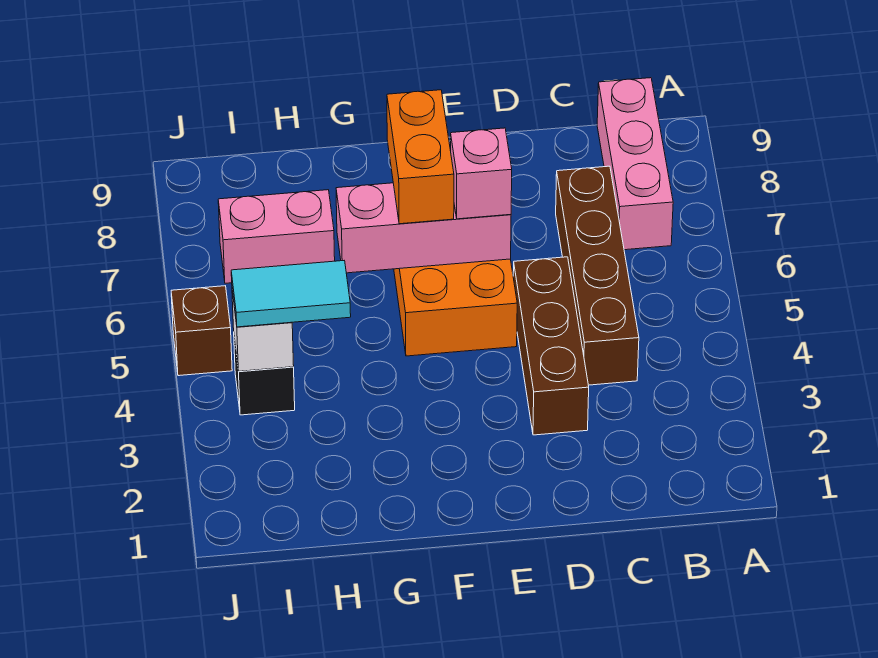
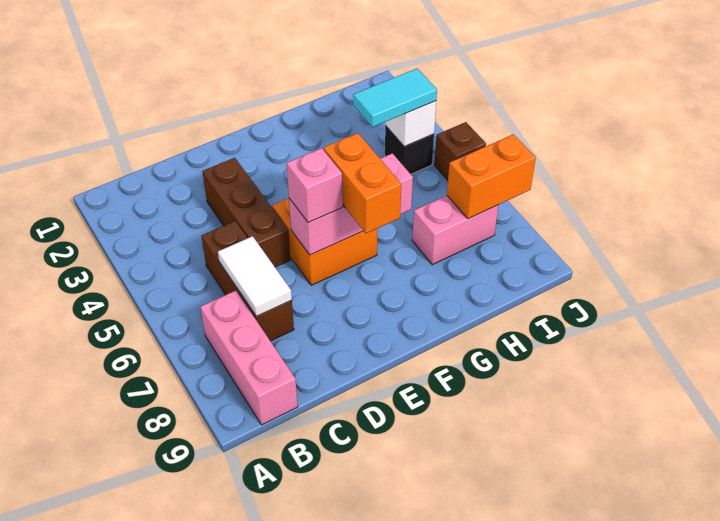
brown brick C4:C7 level 1 -> brown brick C5:C7 level 1
none -> white tile C6:C7 level 2
none -> orange brick I7:J7 level 2

